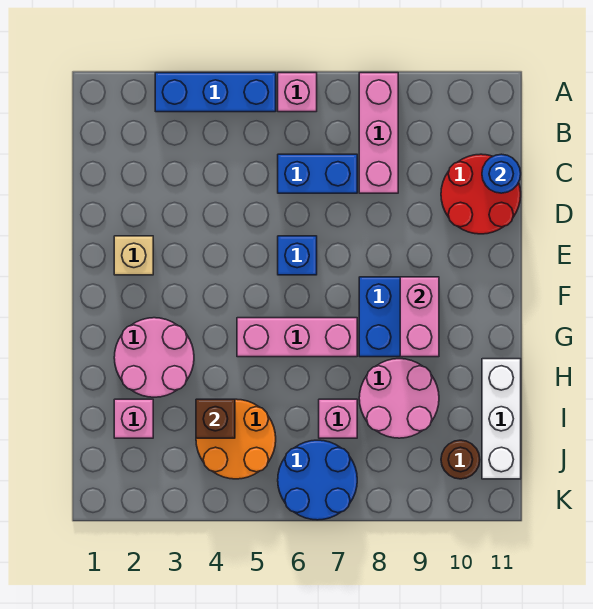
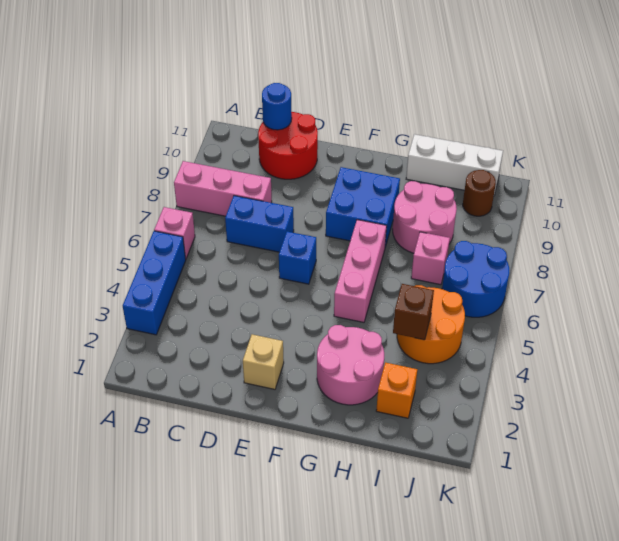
blue brick C6:C7 level 1 -> blue brick C7:D7 level 1
pink brick F9:G9 level 2 -> none
pink brick I2 level 1 -> orange brick I2 level 1

